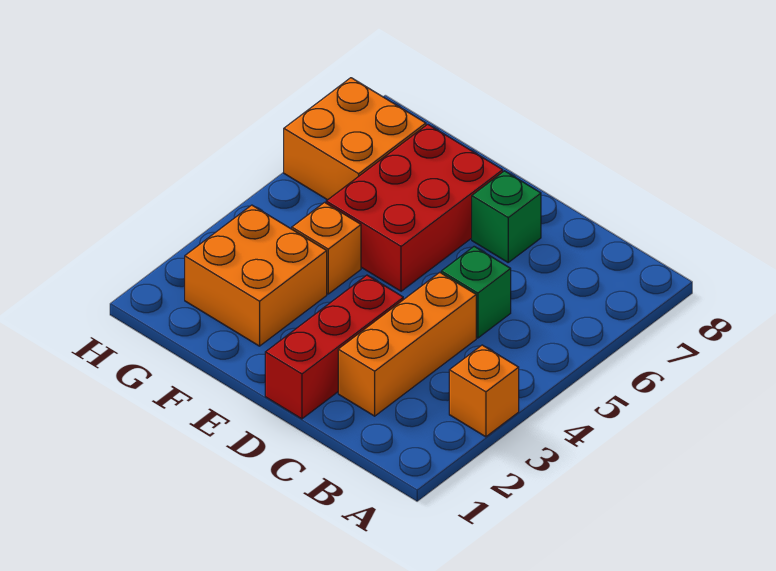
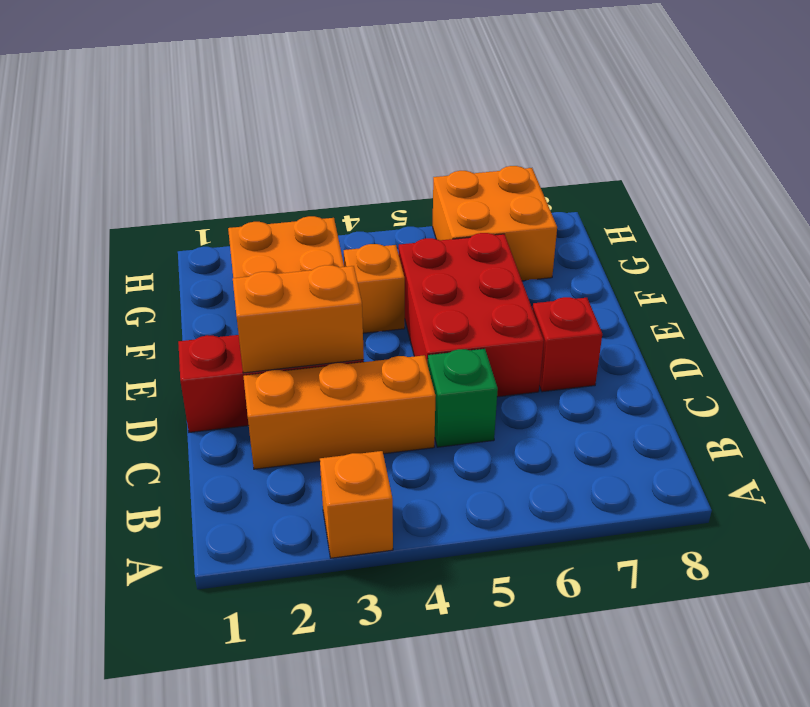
none -> orange brick D2:D3 level 2
green brick D7 level 1 -> red brick D7 level 1
red brick E5:F7 level 1 -> red brick D5:F6 level 1

